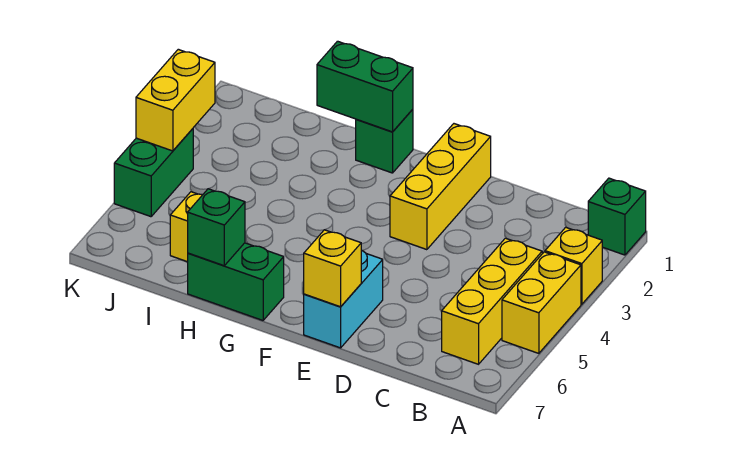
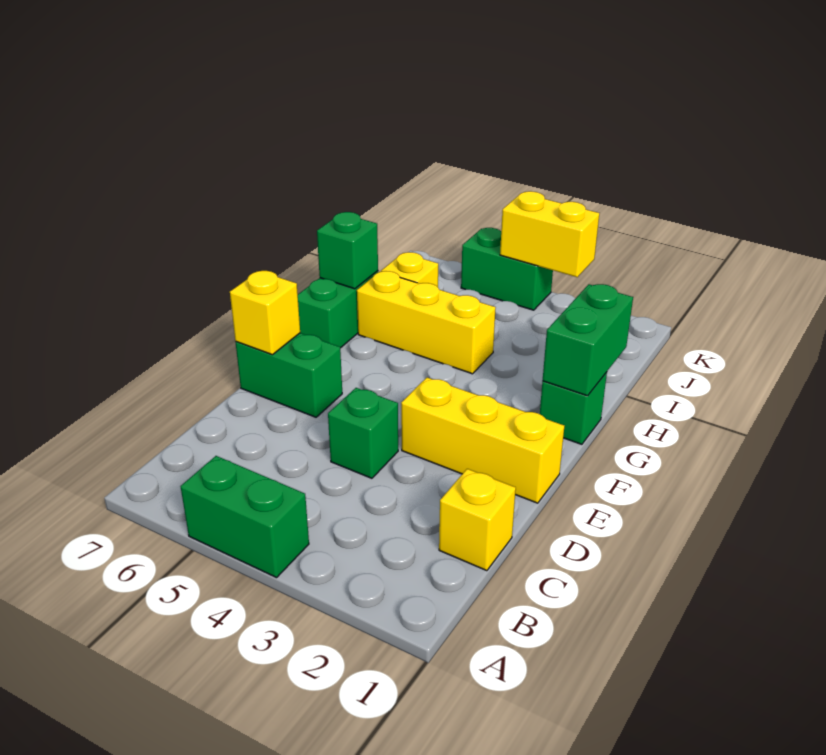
green brick A1 level 1 -> green brick D4 level 1
yellow brick A3 level 1 -> yellow brick C1 level 1
yellow brick A4:A5 level 1 -> green brick A4:A5 level 1
yellow brick B4:B6 level 1 -> yellow brick H4:H6 level 1
cyan brick E6:E7 level 1 -> green brick E6:E7 level 1

